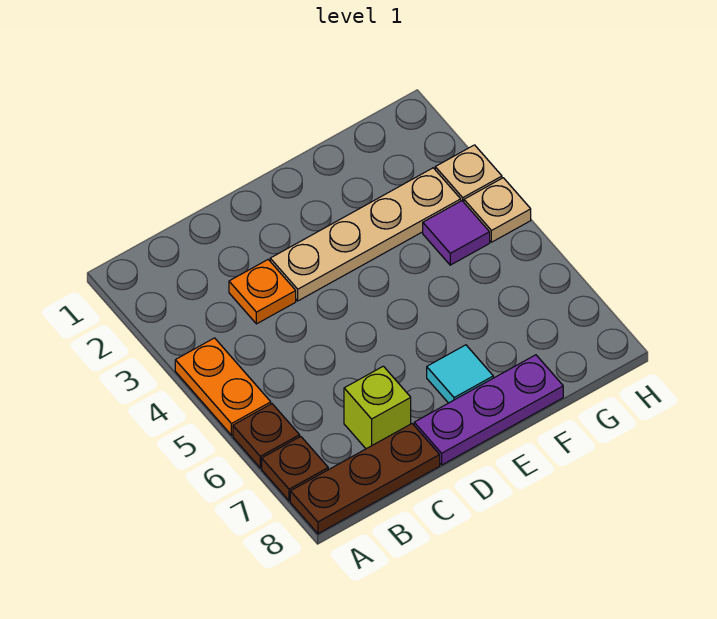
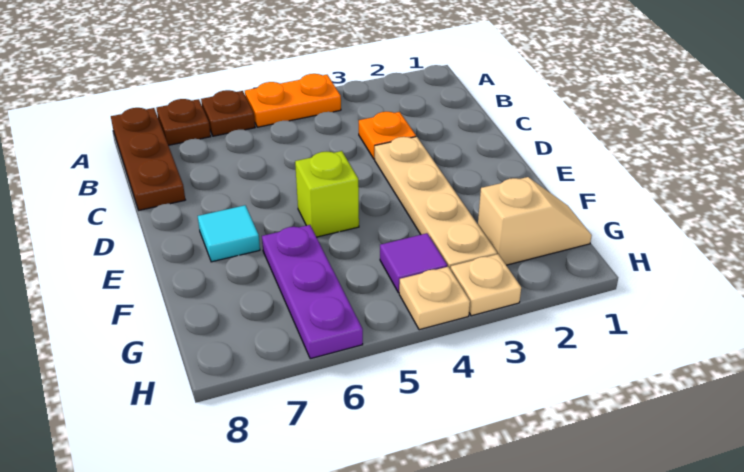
lime brick C7 level 1 -> lime brick E5 level 1
purple plate D8:F8 level 1 -> purple plate F6:H6 level 1
none -> tan slope G1:G2 level 1 top 2

